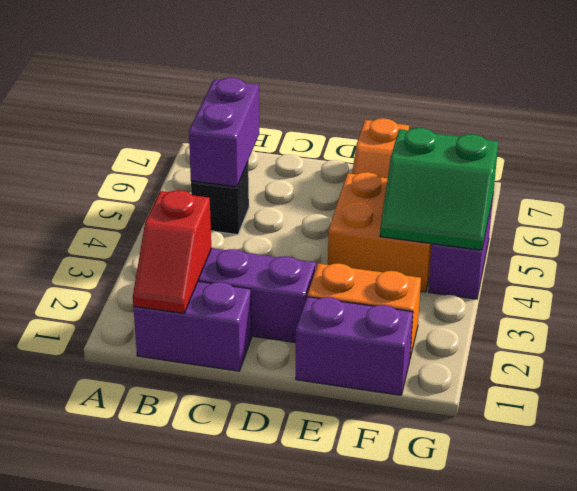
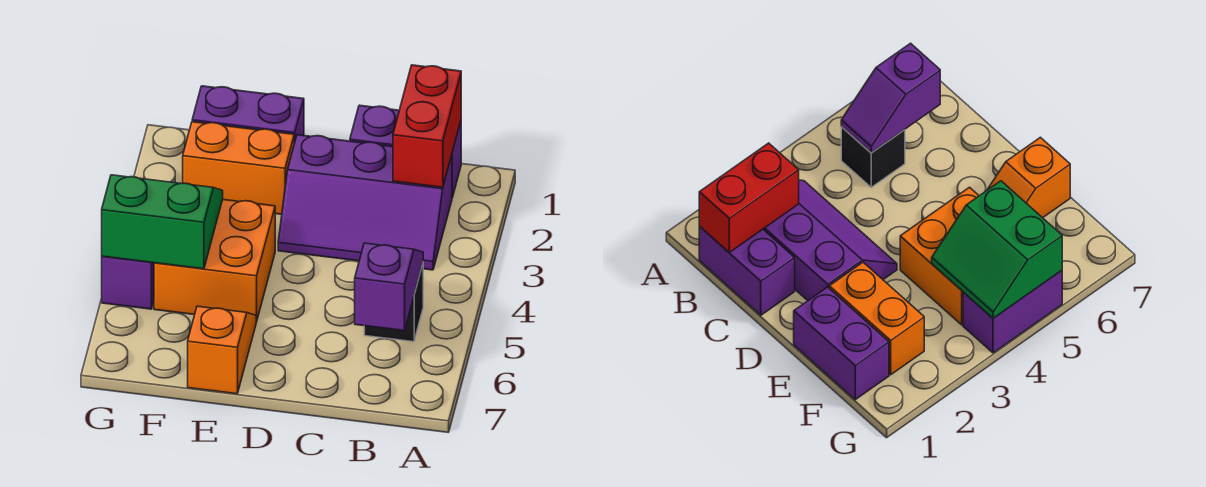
red slope B1:B2 level 2 top 2 -> red brick B1:B2 level 2
purple brick B5:B6 level 2 -> purple slope B5:B6 level 2 top 6

